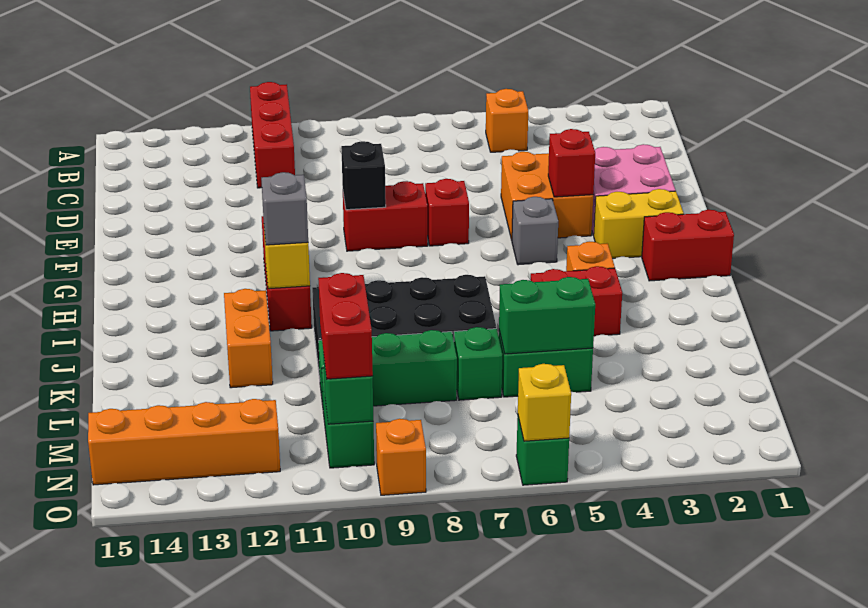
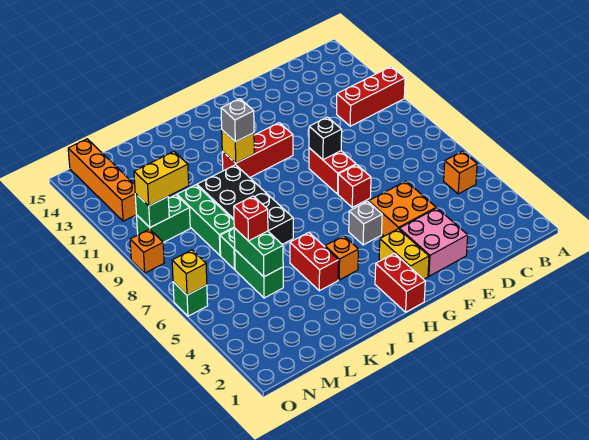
red brick F4 level 2 -> red brick L6 level 3
orange brick J12:K12 level 1 -> none
red brick M10:N10 level 3 -> yellow brick M10:N10 level 3

